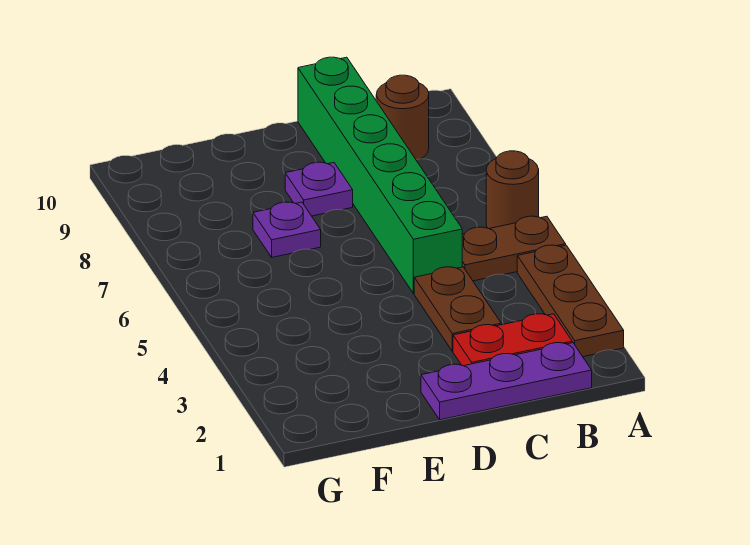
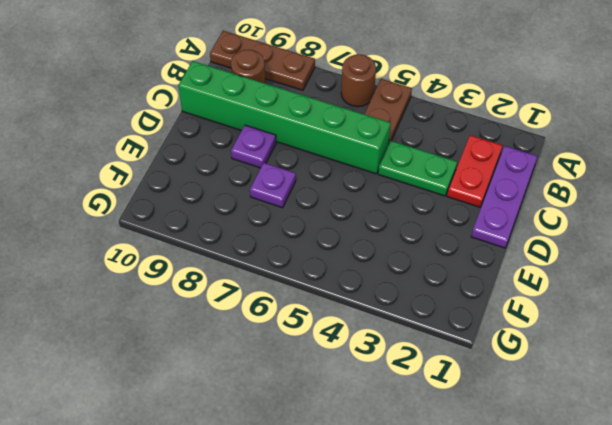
brown plate A2:A4 level 1 -> brown plate A8:A10 level 1
brown plate C3:C4 level 1 -> green plate C3:C4 level 1

